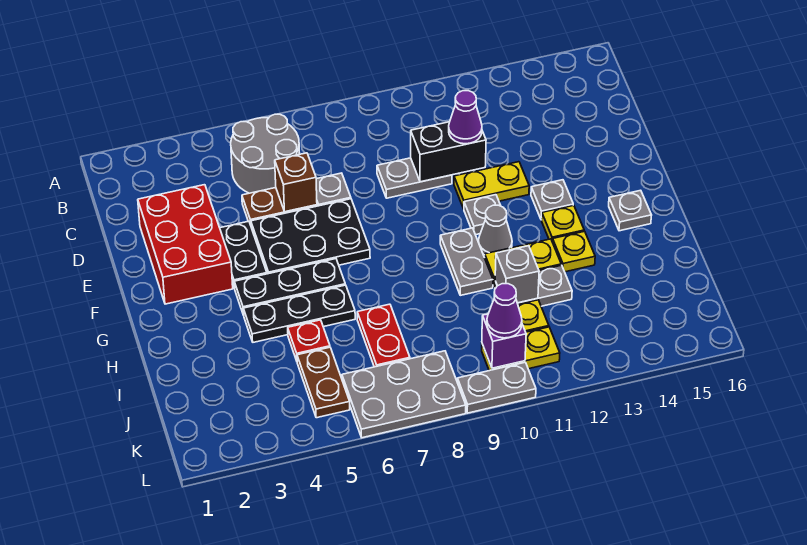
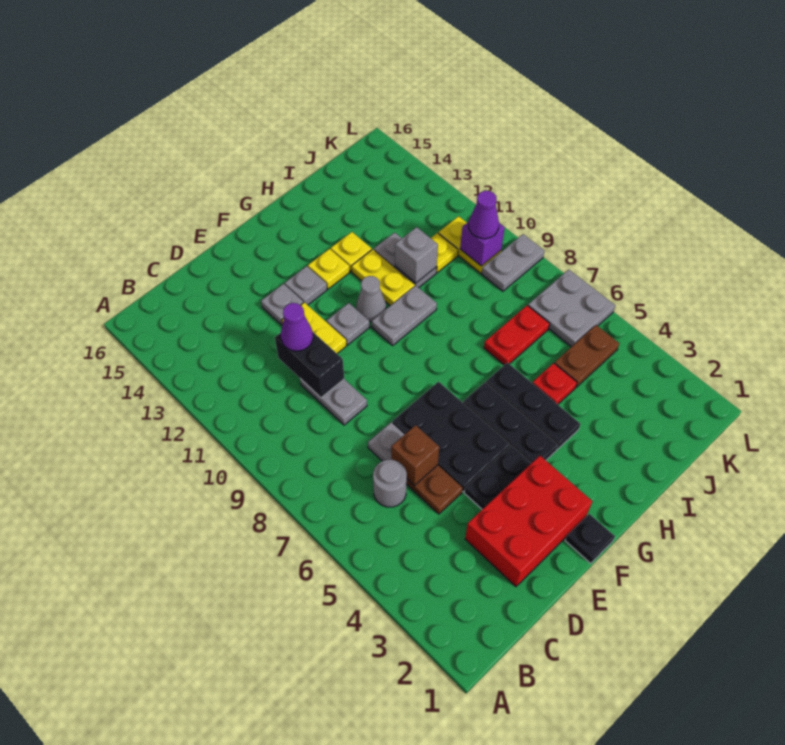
grey round brick B5:C6 level 1 -> grey round brick C6 level 1
none -> black plate F1 level 1
grey plate G15 level 1 -> grey plate E13 level 1
grey plate K6:L8 level 1 -> grey plate K6:L7 level 1
grey plate L9:L10 level 1 -> grey plate K9:L9 level 1

